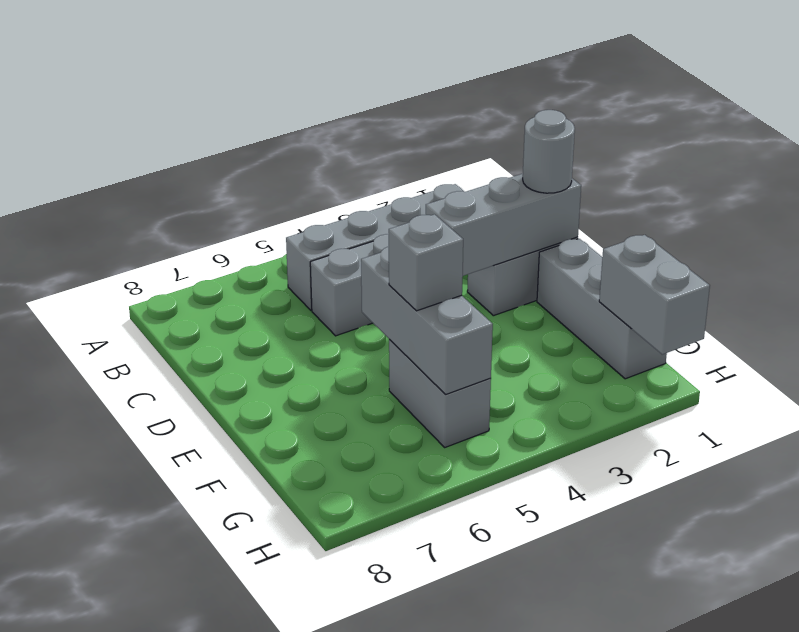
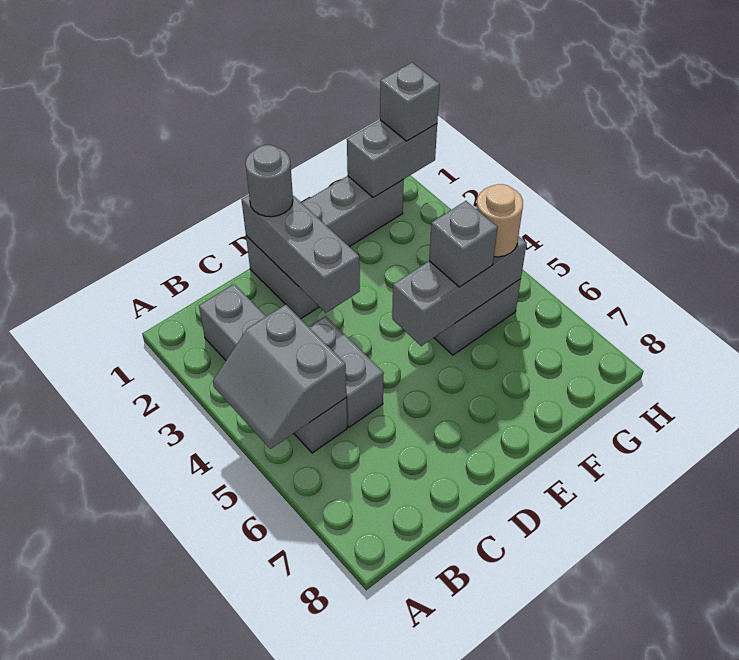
none -> grey slope A4:B5 level 2 top B
none -> tan round brick G5 level 3
none -> grey brick H1 level 3

